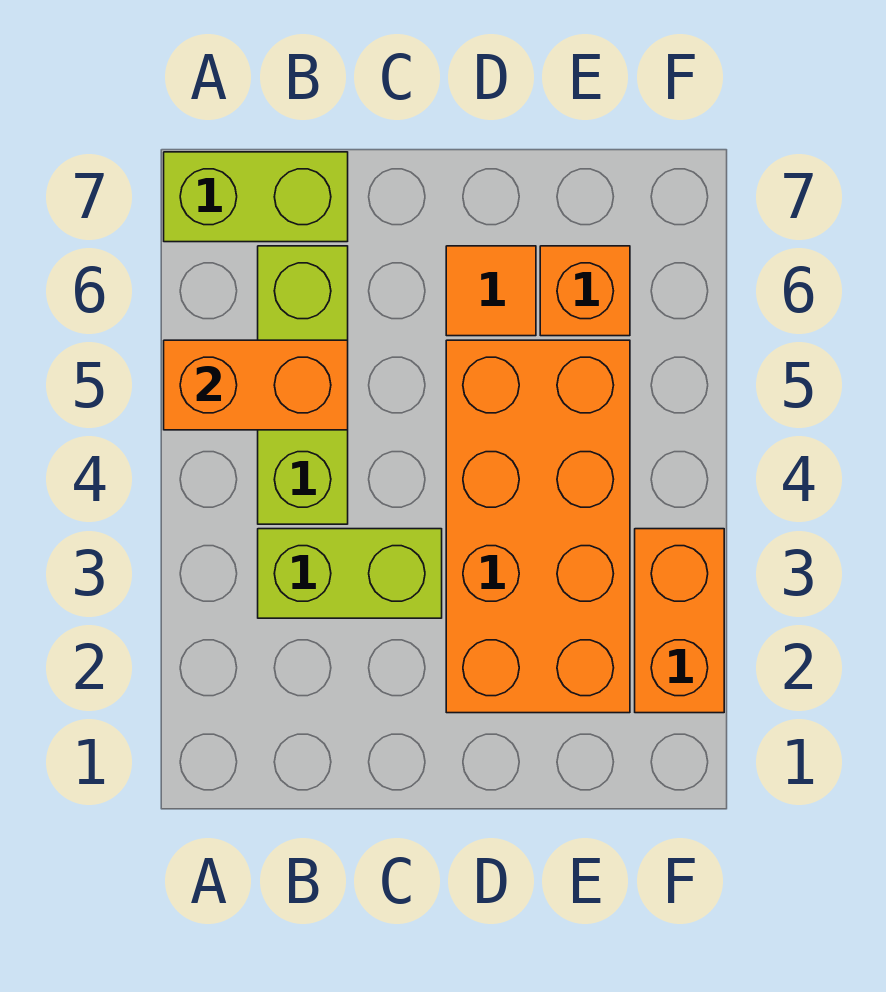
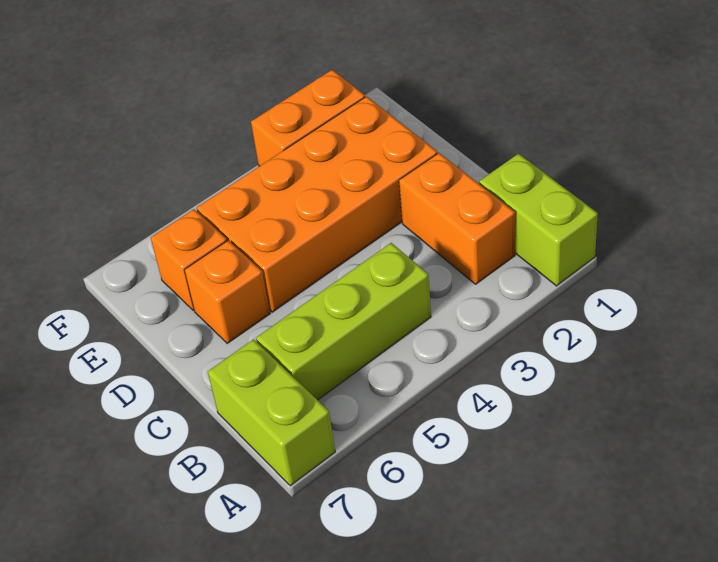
orange brick A5:B5 level 2 -> orange brick B2:C2 level 1
lime brick B3:C3 level 1 -> lime brick A1:B1 level 1
orange tile D6 level 1 -> orange brick D6 level 1

